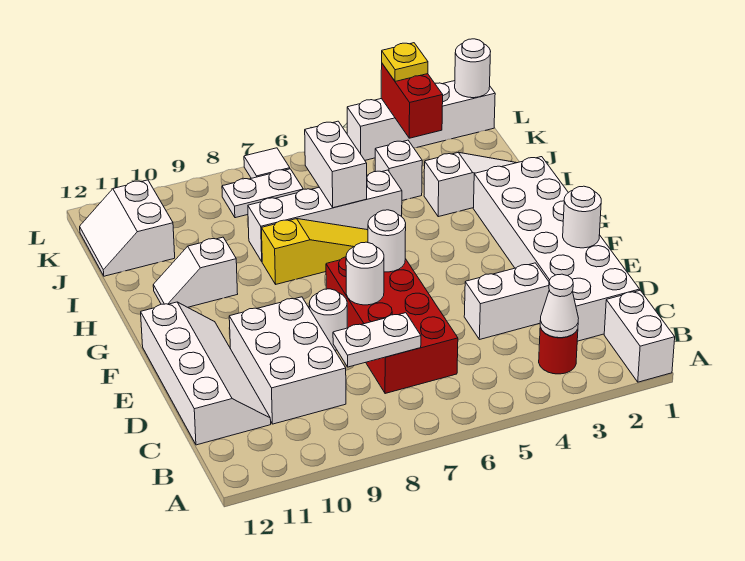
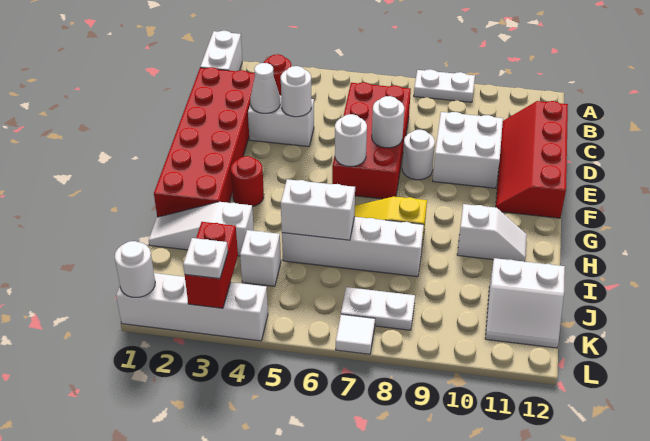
white cone B3 level 2 -> white cone D3 level 2
white brick C1:H2 level 1 -> red brick C1:H2 level 1
white plate C7:C8 level 2 -> white plate A8:A9 level 1
white brick C9:E10 level 1 -> white brick D9:E10 level 1
white slope C11:F12 level 1 top 12 -> red slope C11:F12 level 1 top 12
white round brick E1 level 2 -> white round brick D4 level 2
none -> red round brick G3 level 1
white brick I6:J6 level 2 -> white brick I5:I6 level 2
white slope J11:K12 level 1 top 11 -> white slope J11:K12 level 1 top J
yellow plate L3 level 3 -> white plate L3 level 3

